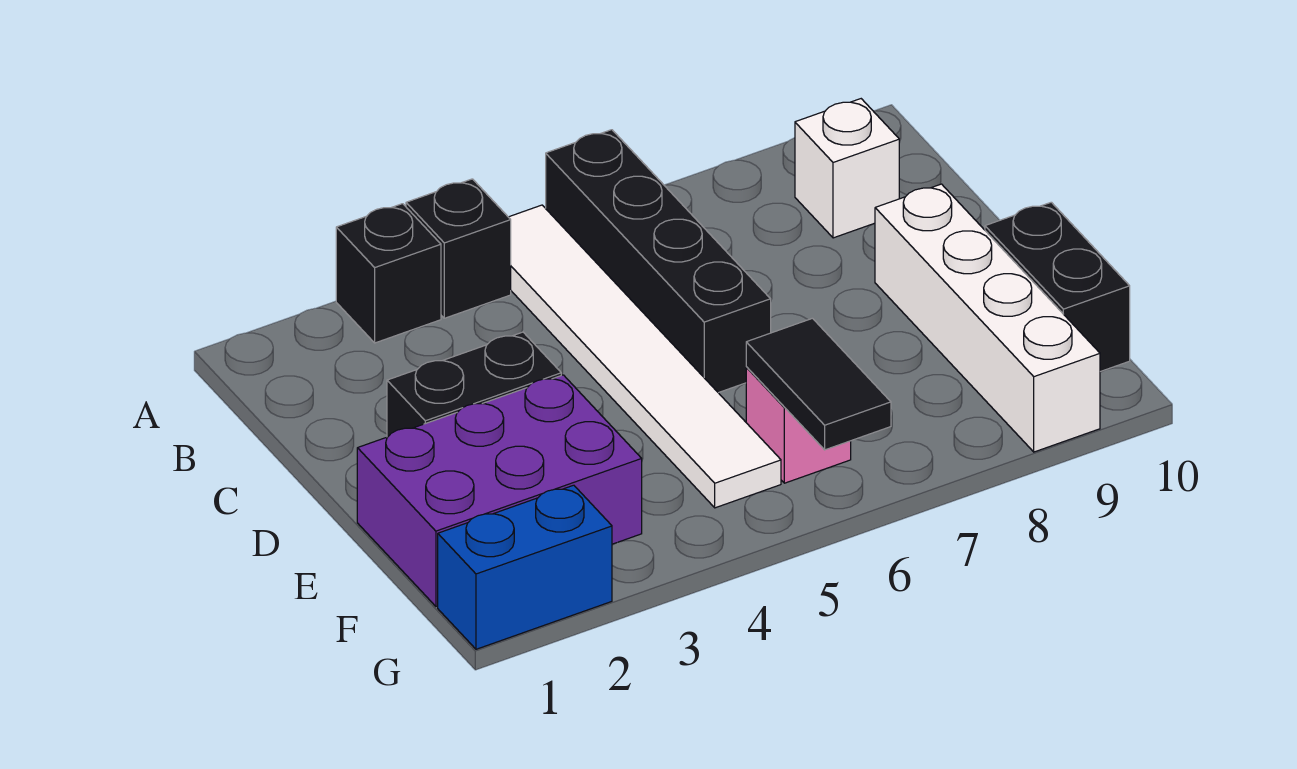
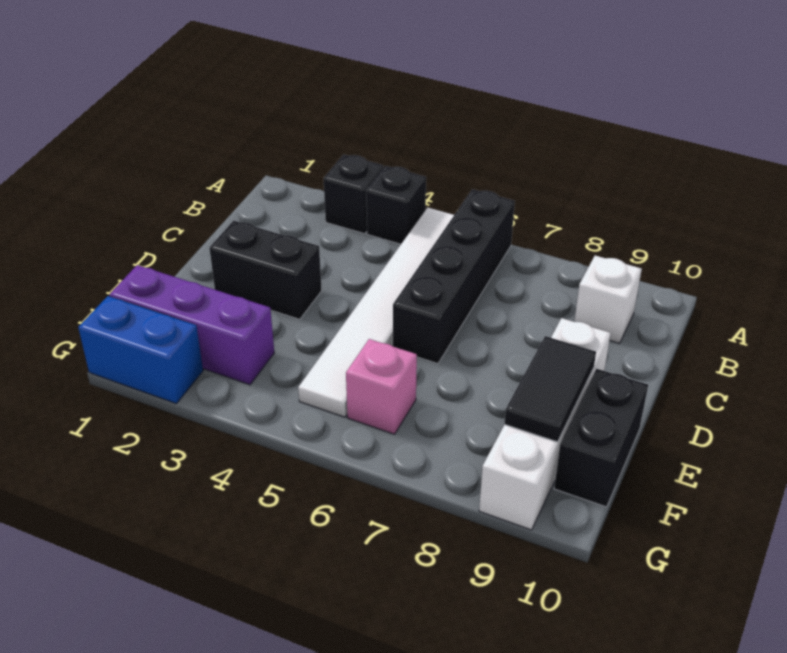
purple brick E1:F3 level 1 -> purple brick F1:F3 level 1
black tile F6:G6 level 2 -> black tile E9:F9 level 2

